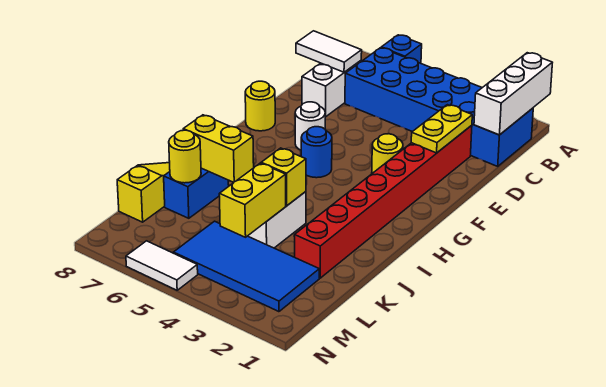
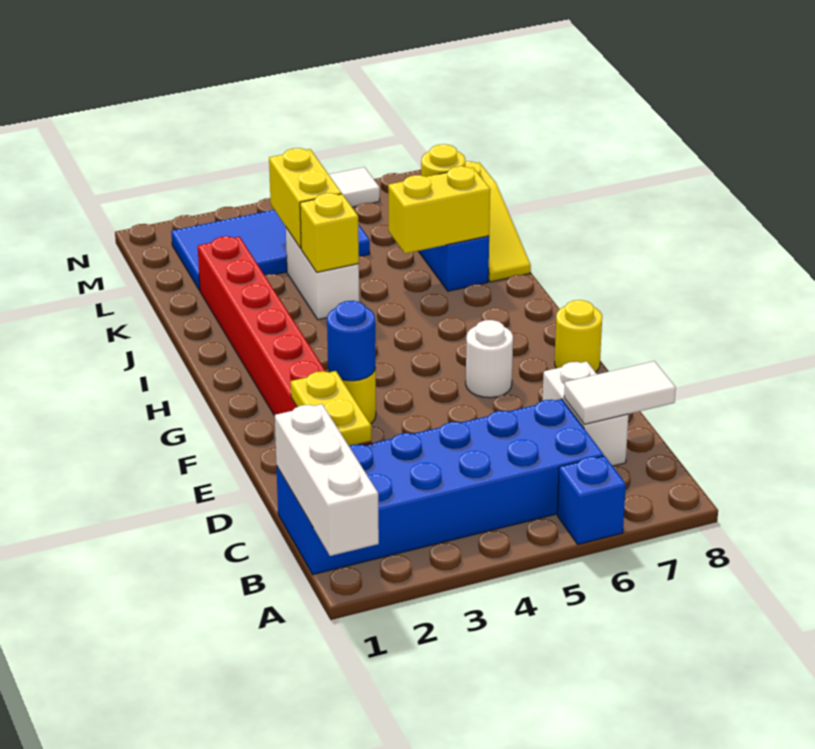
blue round brick G5 level 1 -> blue round brick F3 level 2

